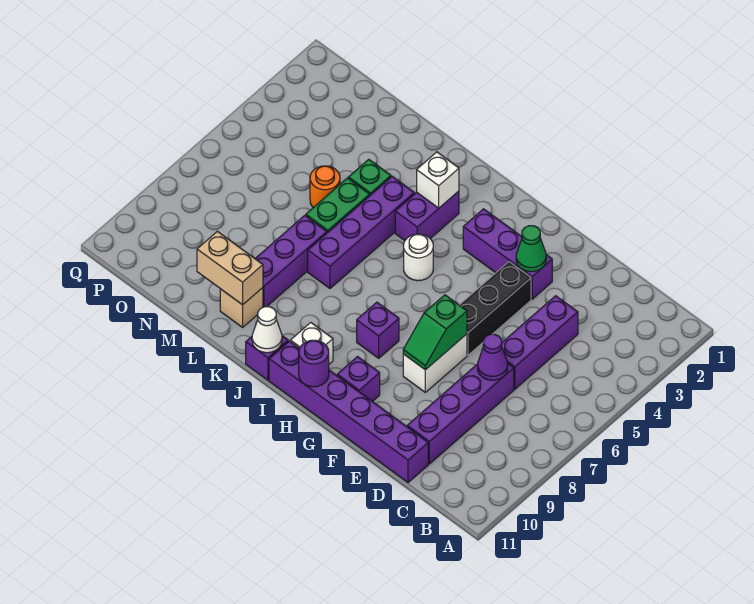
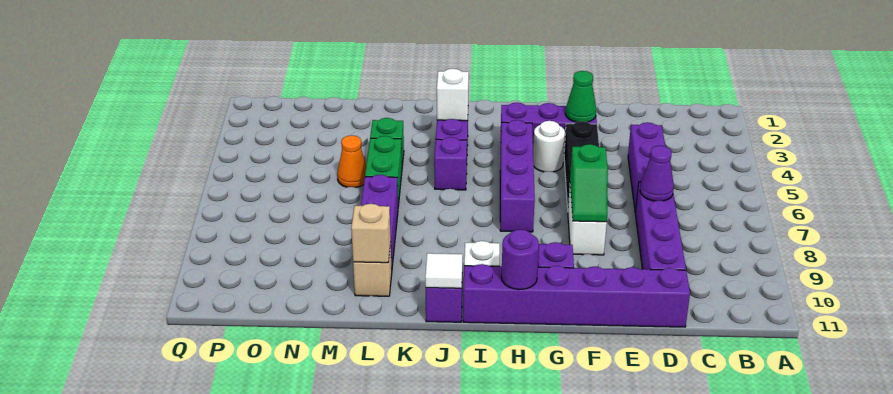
purple brick H8 level 1 -> purple brick J5 level 1
white round brick I5 level 1 -> white round brick G4 level 1
white cone J11 level 2 -> white tile J11 level 2
purple brick K4:K7 level 1 -> purple brick H4:H7 level 1
tan brick L10:M10 level 2 -> tan brick L10 level 2
orange round brick M5 level 1 -> orange cone M5 level 1

